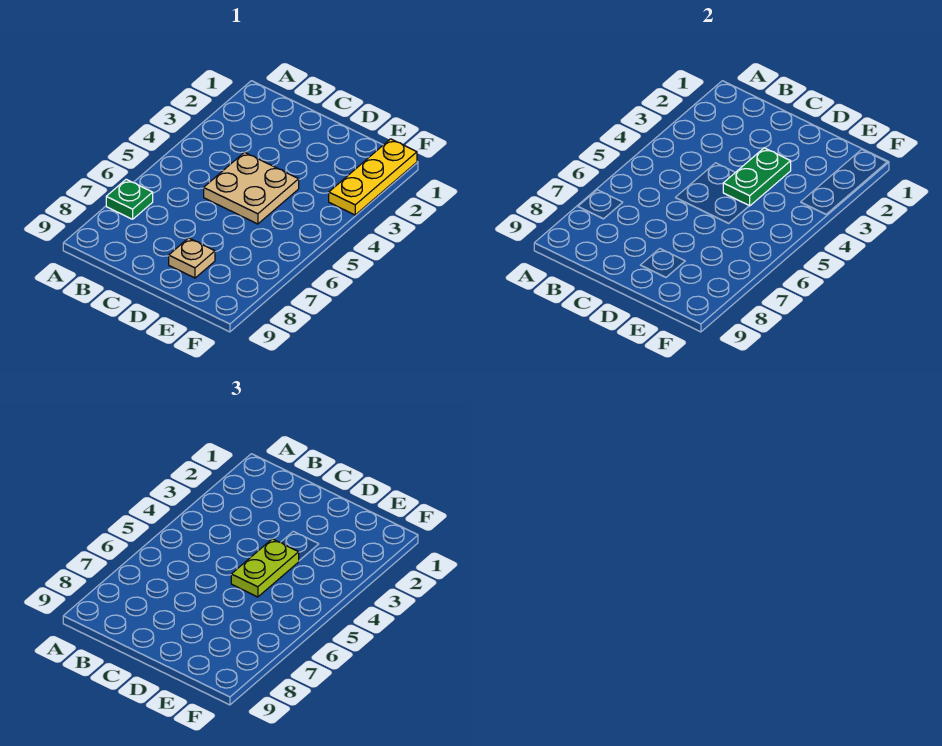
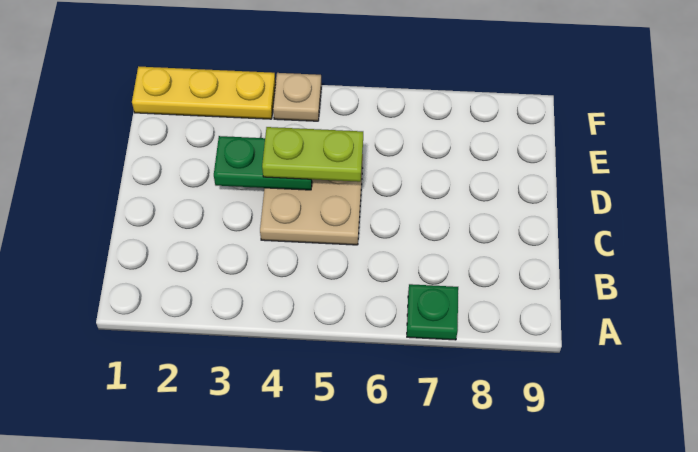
tan plate D8 level 1 -> tan plate F4 level 1

